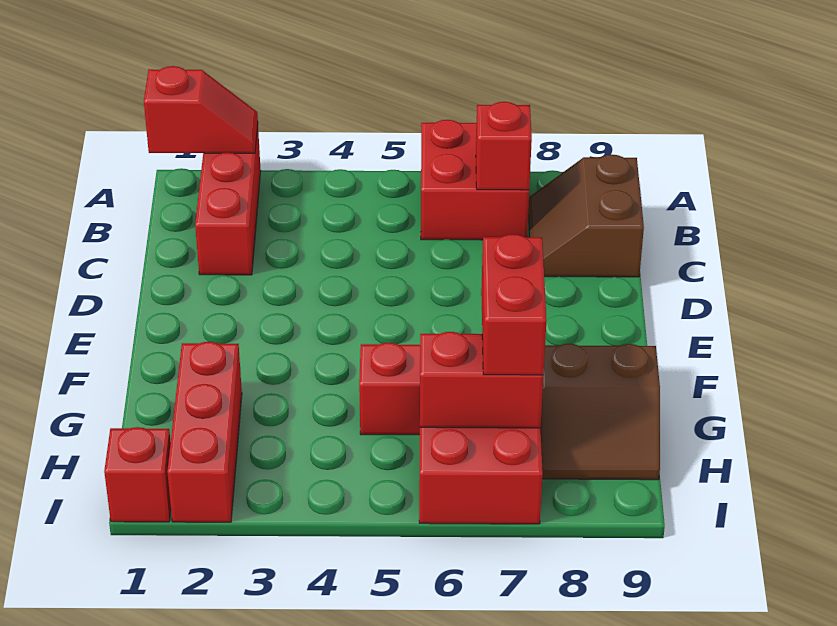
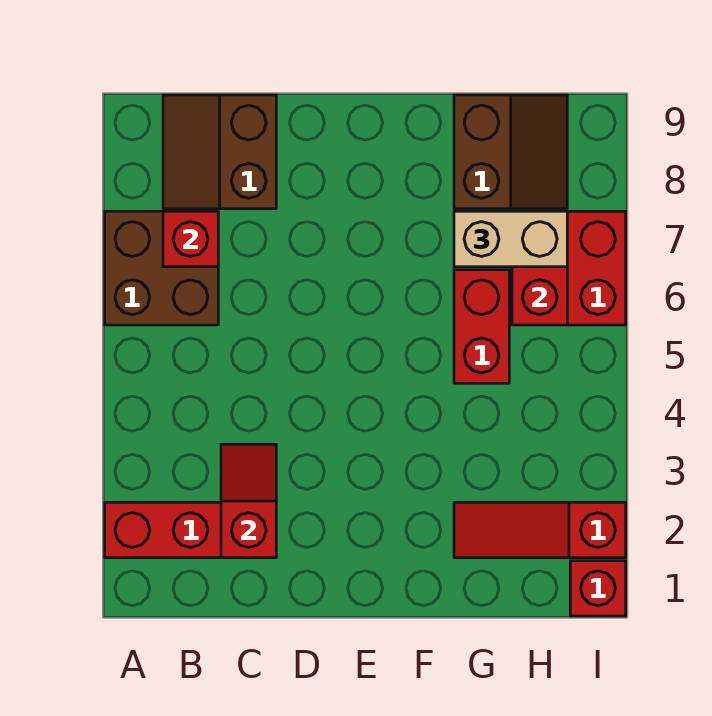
red slope A1:A2 level 2 top 1 -> red slope C2:C3 level 2 top 2
red brick A6:B7 level 1 -> brown brick A6:B7 level 1
brown slope B8:C9 level 1 top 9 -> brown slope B8:C9 level 1 top C
red brick G2:I2 level 1 -> red slope G2:I2 level 1 top I
red brick G7:H7 level 3 -> tan brick G7:H7 level 3

